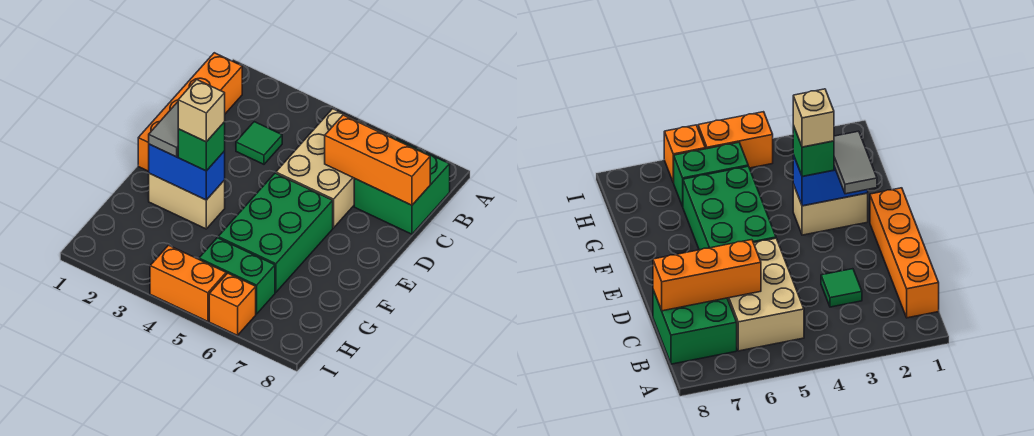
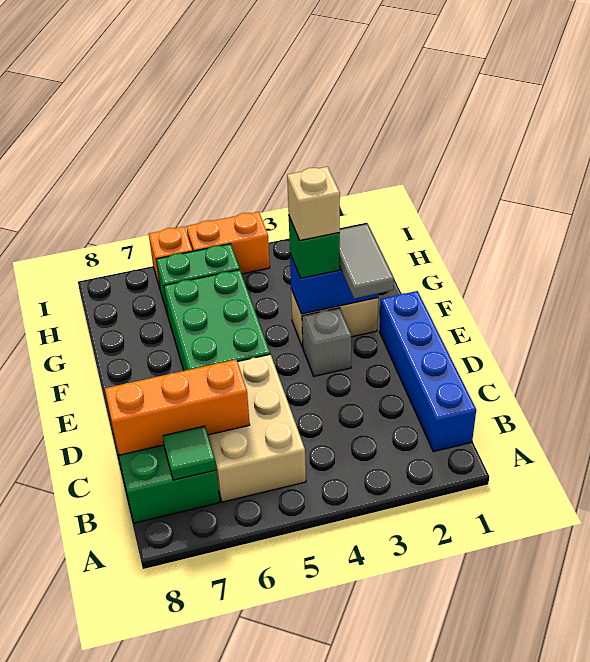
orange brick B1:E1 level 1 -> blue brick B1:E1 level 1
green tile C3 level 1 -> green tile B7 level 2
none -> grey brick E3 level 1

